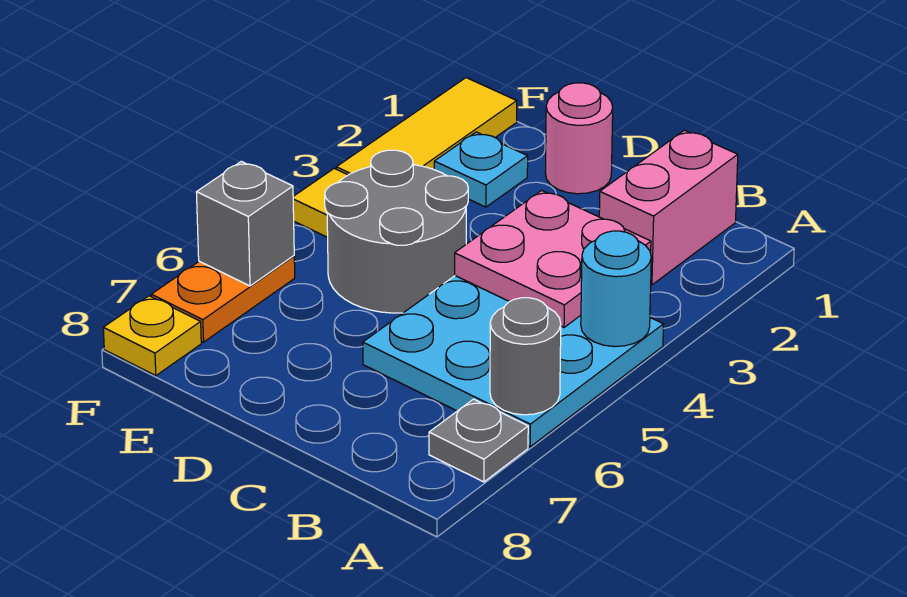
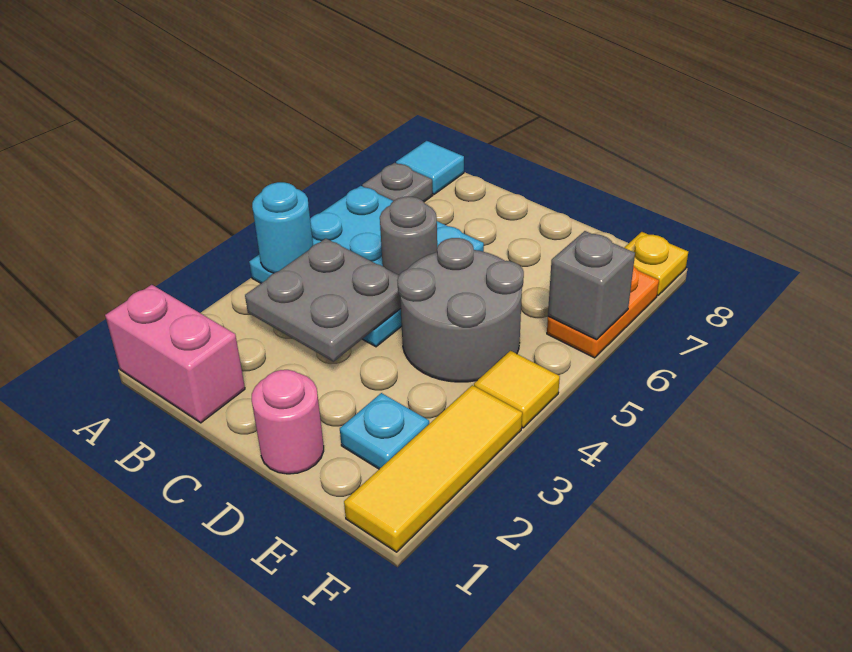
grey round brick A6 level 2 -> grey round brick C5 level 2
none -> cyan tile A8 level 1
pink brick B1:B2 level 1 -> pink brick A1:B1 level 1
pink plate B3:C4 level 2 -> grey plate B3:C4 level 2

